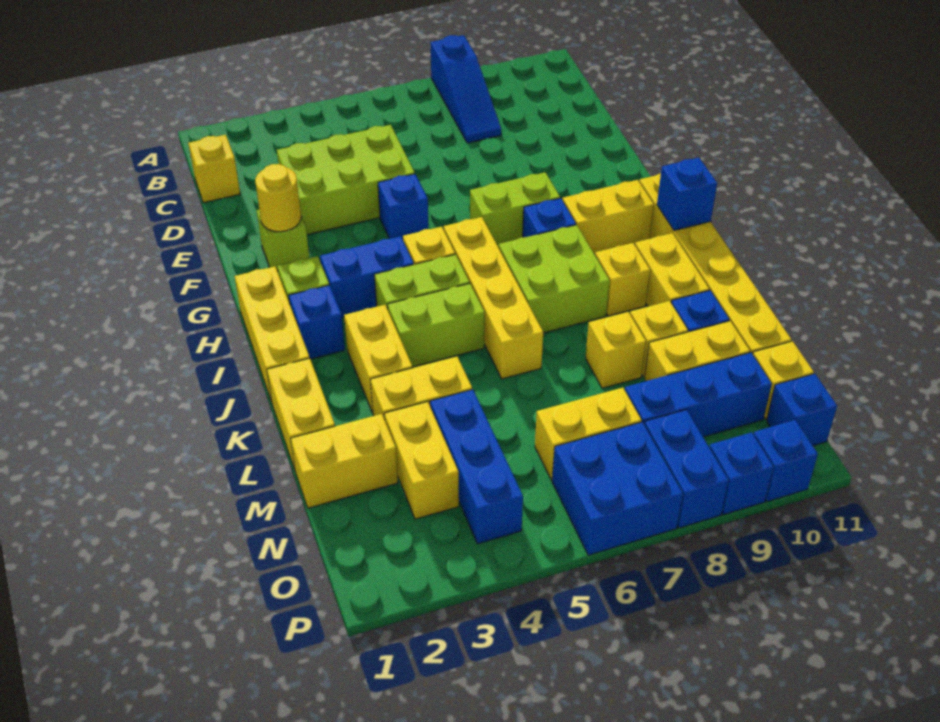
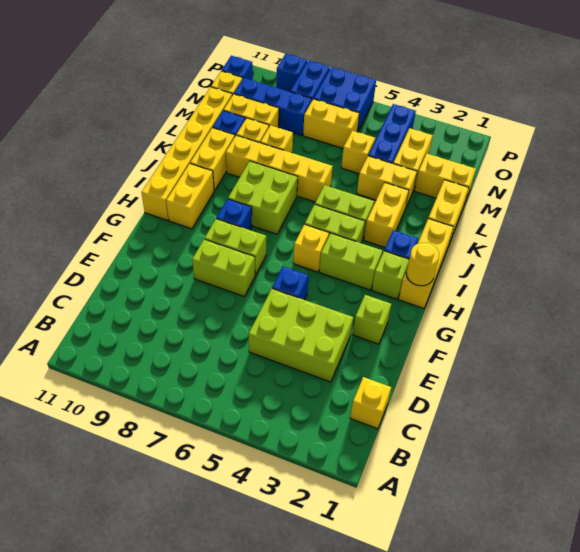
blue slope A8:C8 level 1 top A -> none
yellow round brick F2 level 2 -> yellow round brick H1 level 2
none -> lime brick F7:F8 level 1
blue brick H3:H4 level 1 -> lime brick H3:H4 level 1
yellow brick H6:K6 level 1 -> yellow brick K6:K9 level 1
yellow brick H9:H10 level 1 -> yellow brick H10:I10 level 1
blue brick I11 level 2 -> none
yellow brick J9 level 1 -> yellow brick M5 level 1
blue brick P10 level 1 -> none

